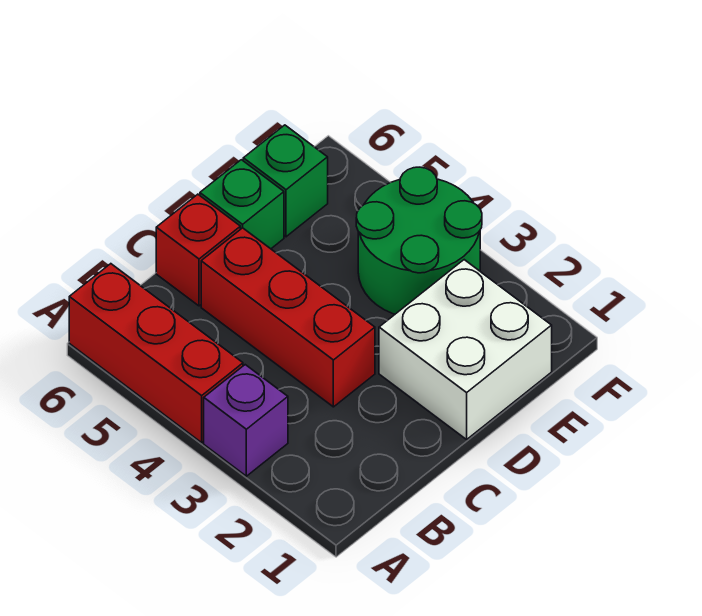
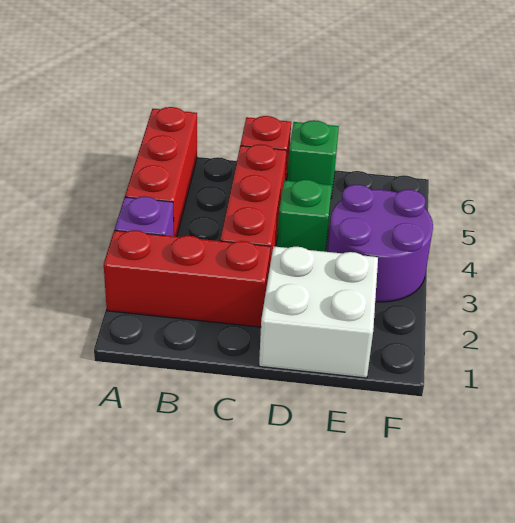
none -> red brick A2:C2 level 1
green round brick E3:F4 level 1 -> purple round brick E3:F4 level 1
green brick E6 level 1 -> green brick D4 level 1

